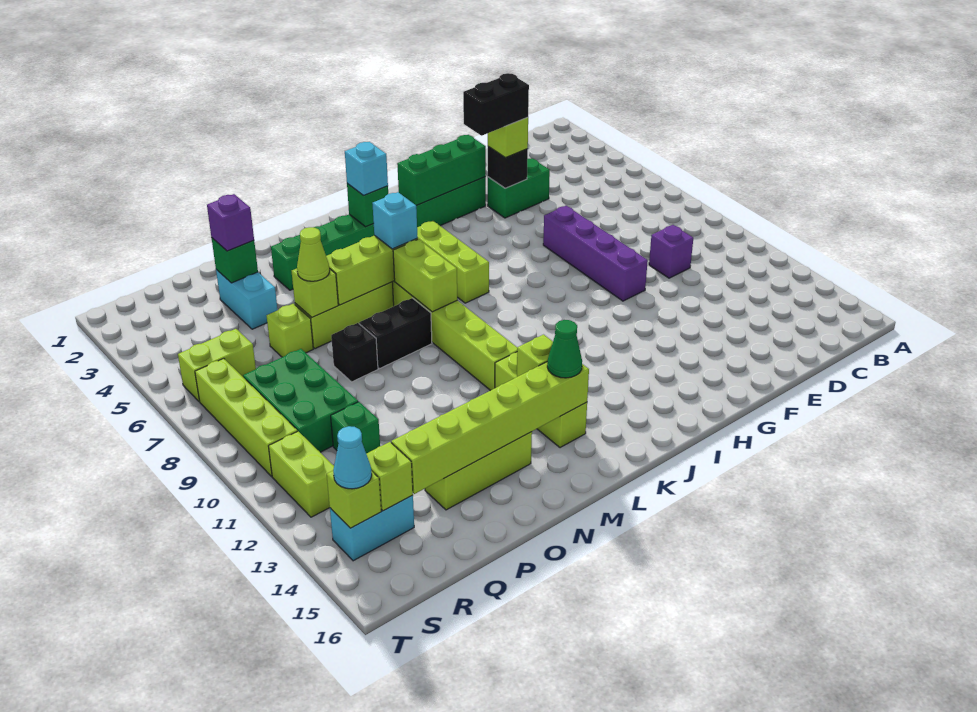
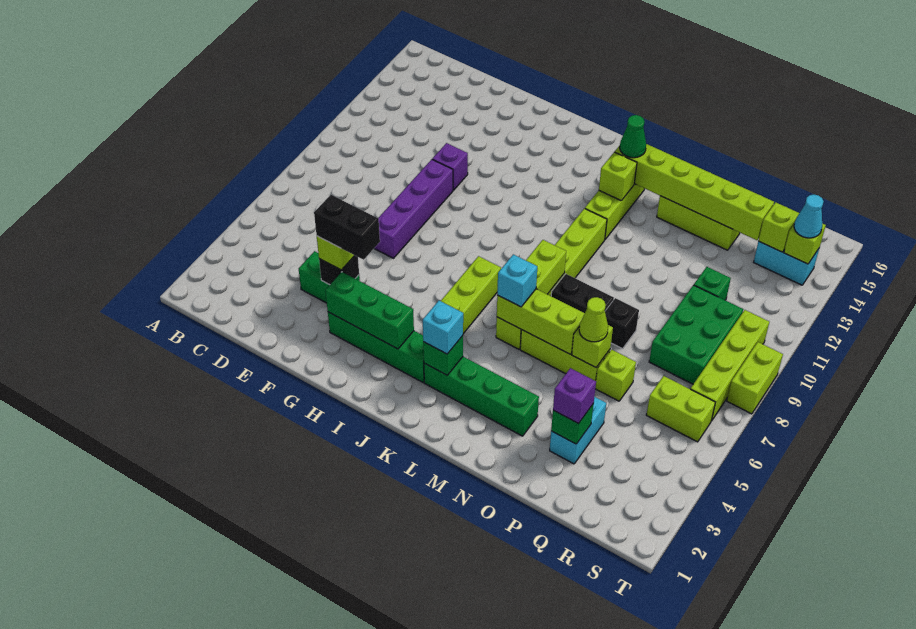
purple brick D10 level 1 -> purple brick F11 level 1
lime brick S11:S12 level 1 -> lime brick T8:T9 level 1

